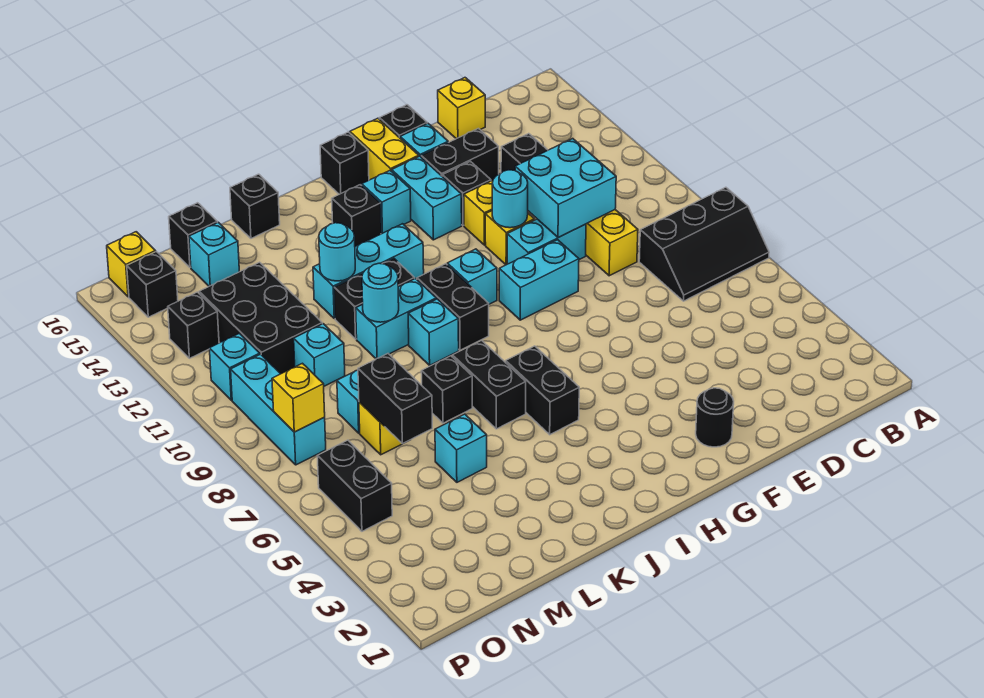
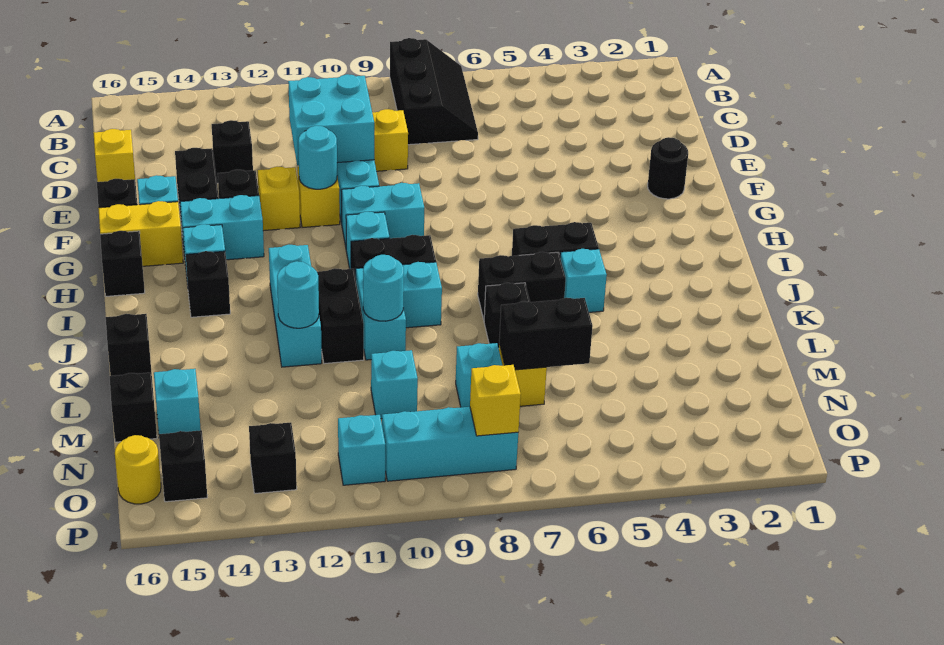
cyan brick F9:G9 level 1 -> cyan brick G9:G10 level 1
cyan brick L5 level 1 -> cyan brick J5 level 1
black brick M11:N13 level 1 -> none
black brick O5:O6 level 1 -> none
yellow brick O16 level 1 -> yellow round brick O16 level 1

